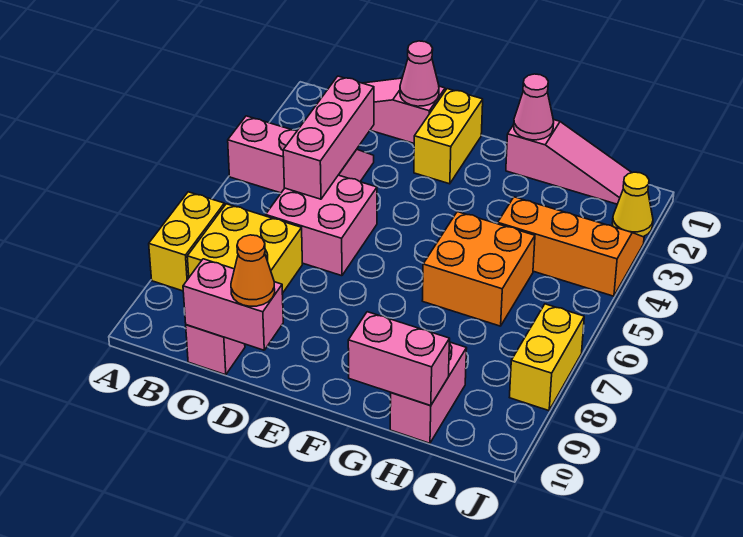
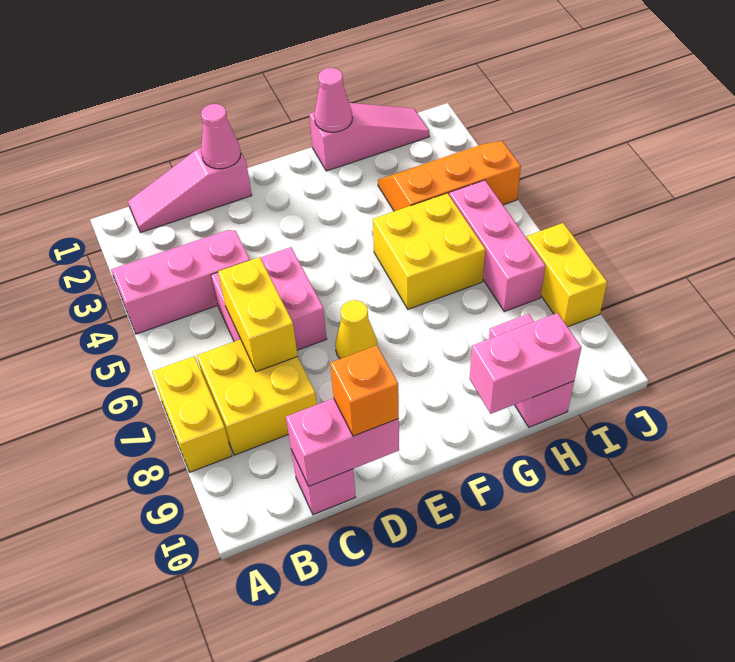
pink brick C3:C5 level 2 -> pink brick I5:I7 level 1
orange cone D10 level 3 -> orange brick D10 level 3
yellow brick E1:E2 level 1 -> yellow brick C6:C7 level 2
orange brick G5:H6 level 1 -> yellow brick G5:H6 level 1
yellow cone J2 level 1 -> yellow cone E7 level 1

